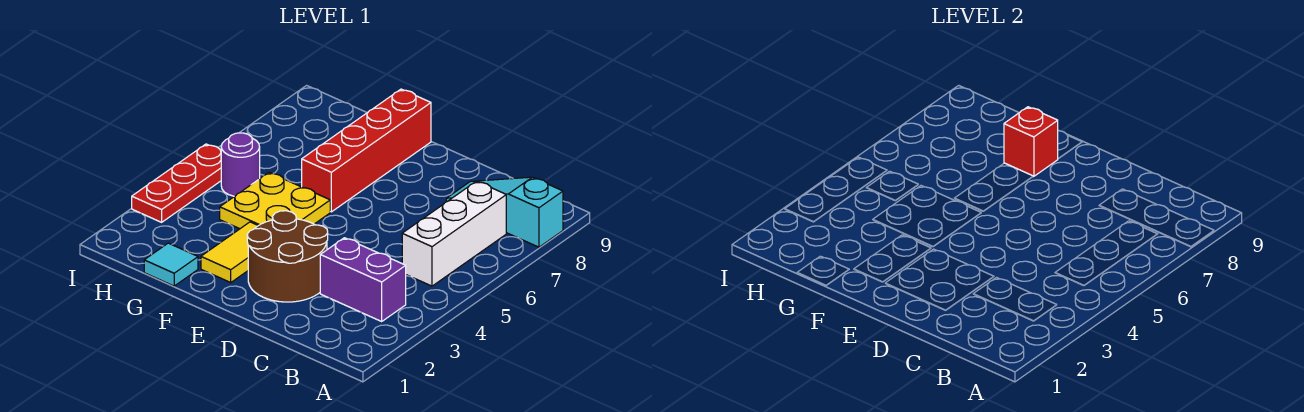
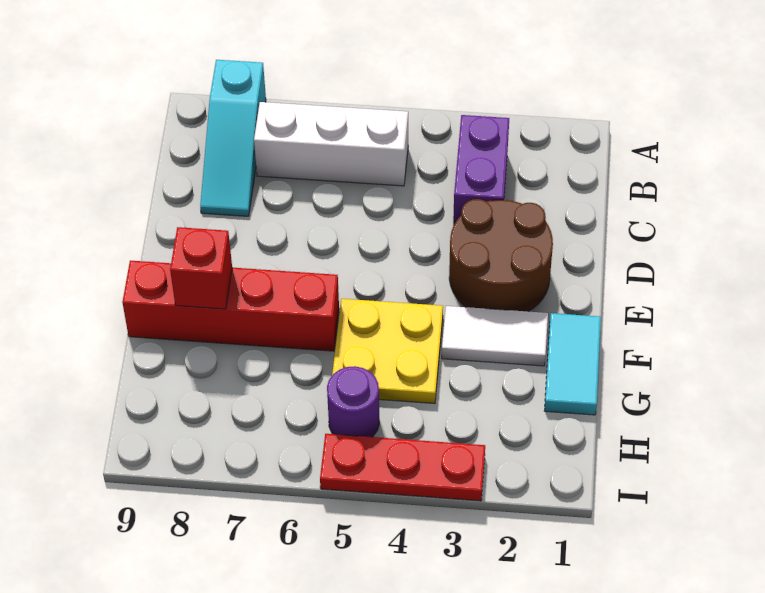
yellow tile F2:F3 level 1 -> white tile F2:F3 level 1
cyan tile G1 level 1 -> cyan tile F1:G1 level 1

